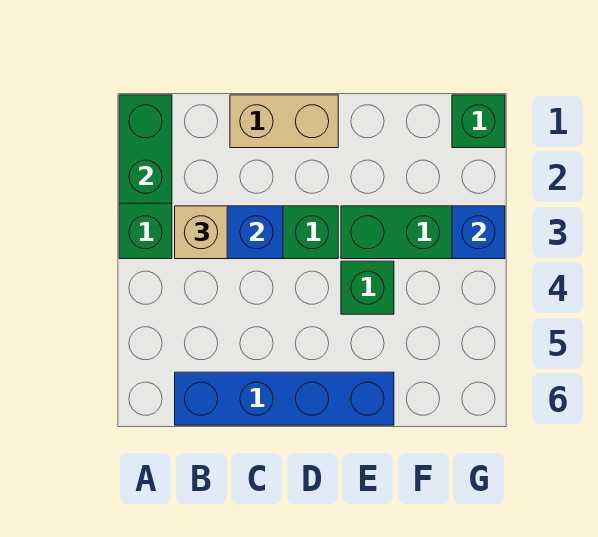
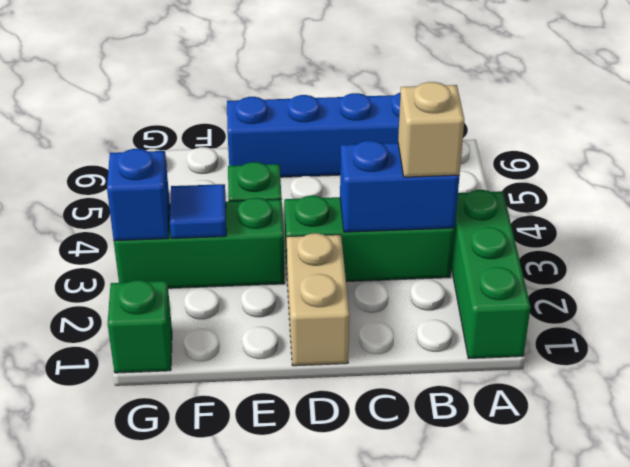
green brick A1:A2 level 2 -> none
tan brick C1:D1 level 1 -> tan brick D1:D2 level 1
none -> blue tile F3 level 2

